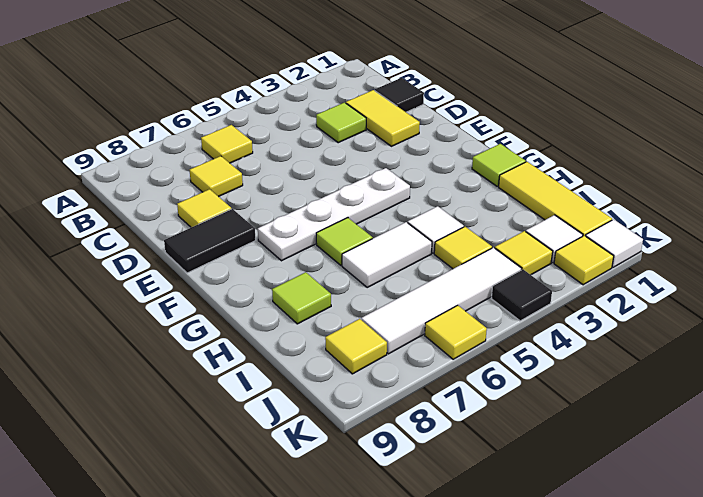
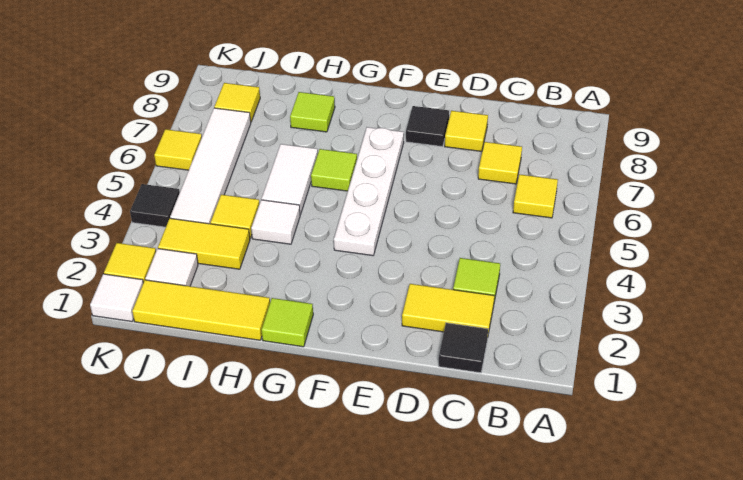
black tile E8:E9 level 1 -> black tile E8 level 1
yellow tile J3 level 1 -> yellow tile I3:J3 level 1

